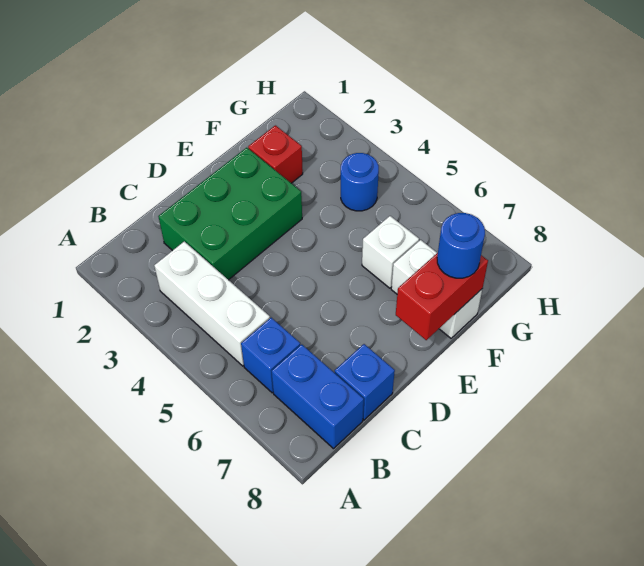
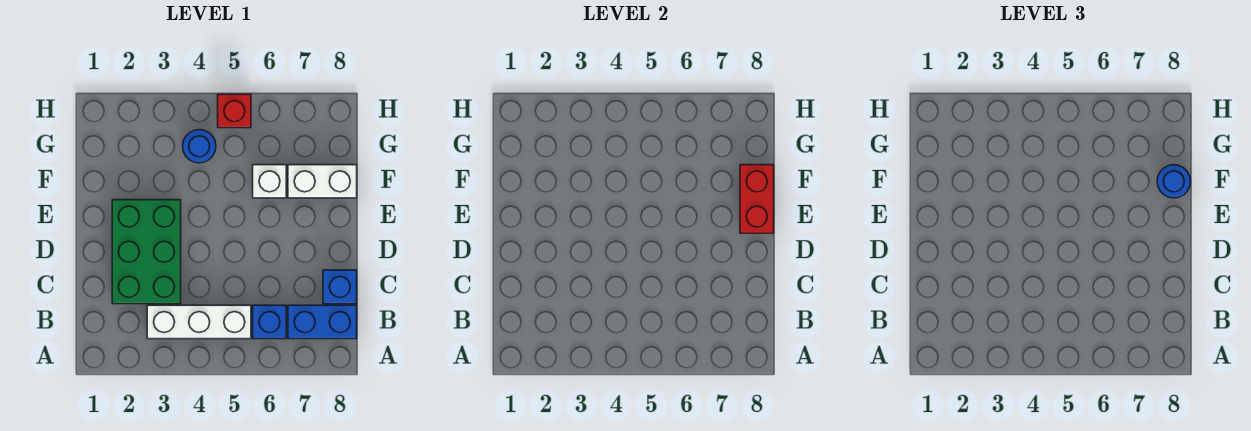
red brick F2 level 1 -> red brick H5 level 1

